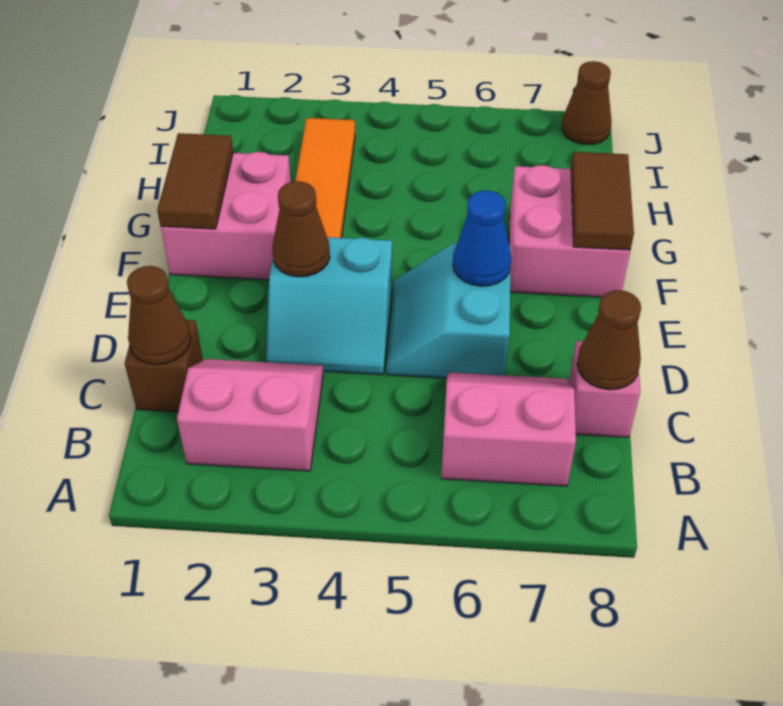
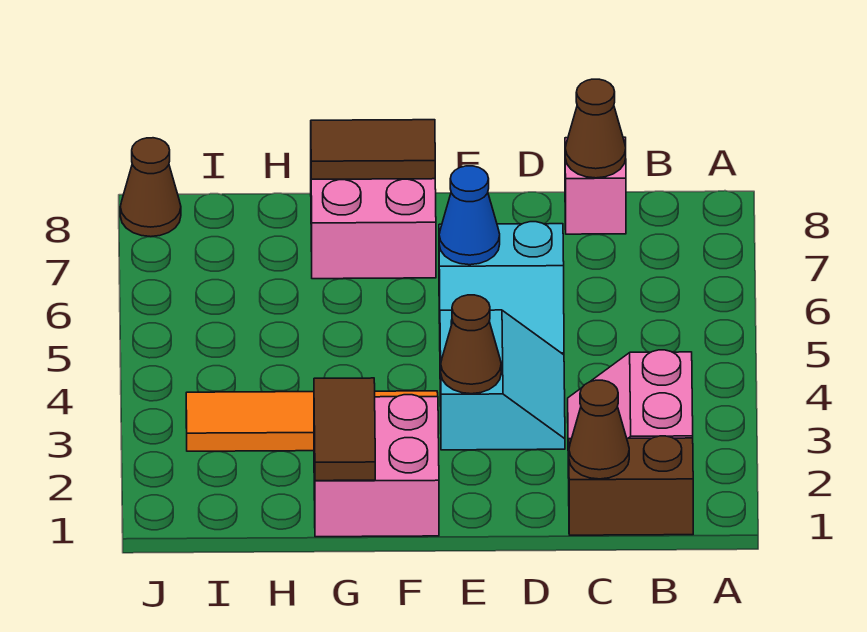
pink slope B6:C7 level 1 top B -> none
brown brick C1 level 1 -> brown brick B1:C1 level 1
brown tile F1:G1 level 2 -> brown tile G1:G2 level 2

